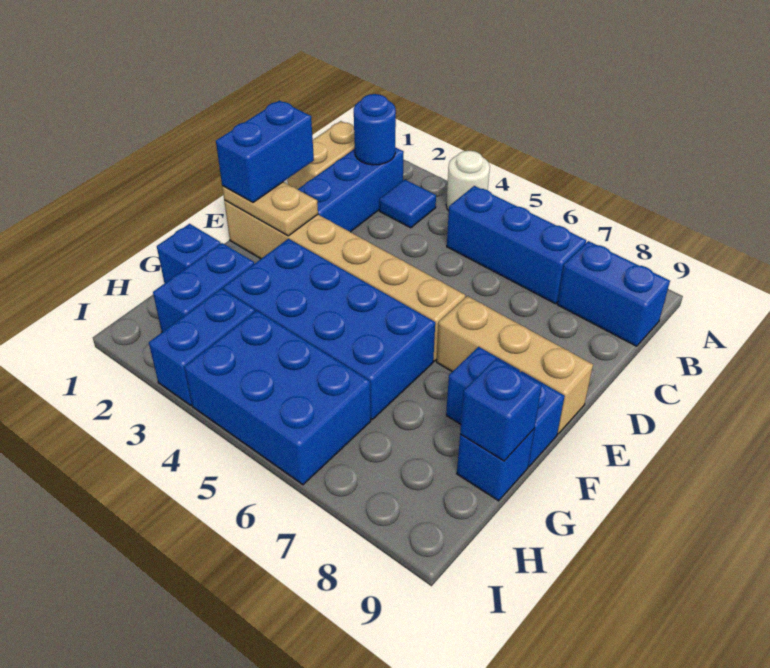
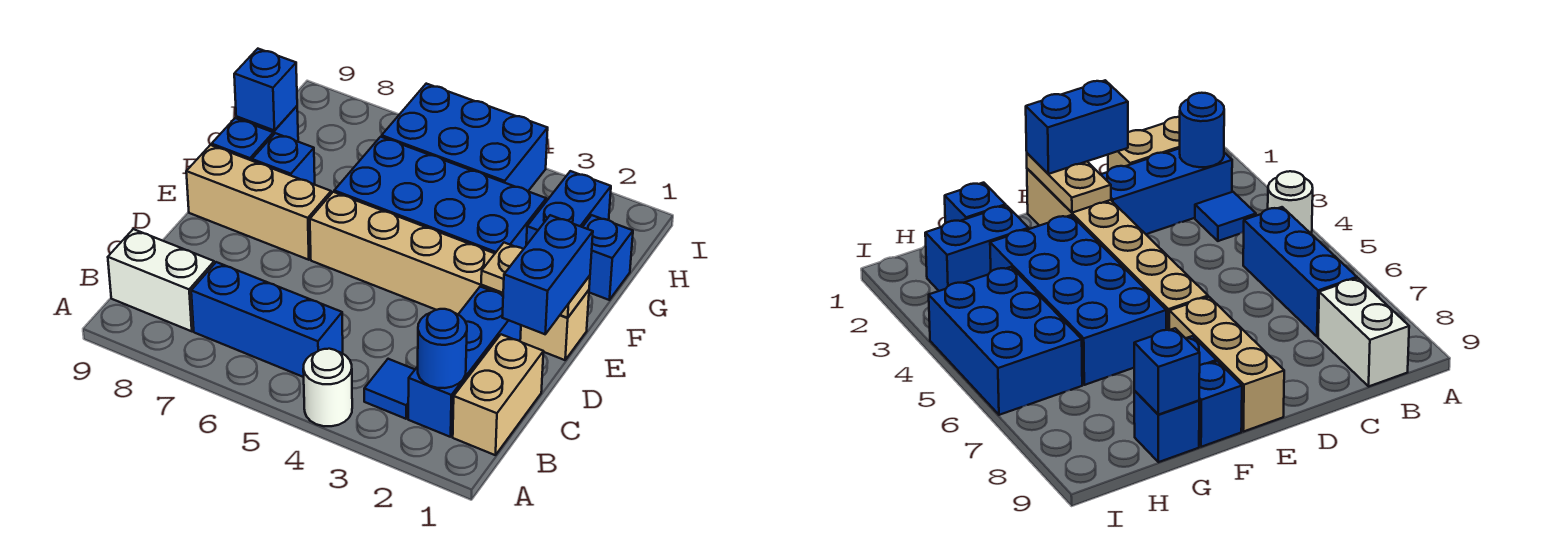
blue brick B8:B9 level 1 -> white brick B8:B9 level 1
blue brick H3:I3 level 1 -> none

